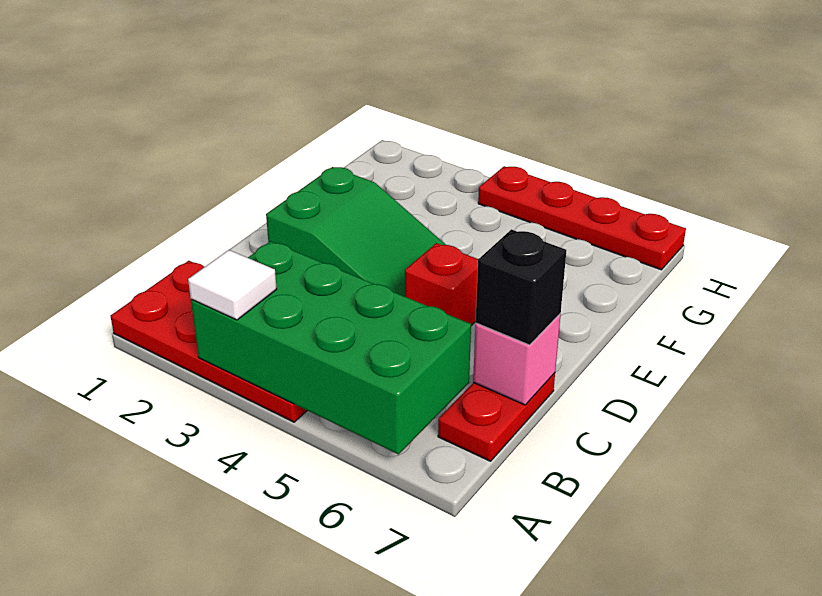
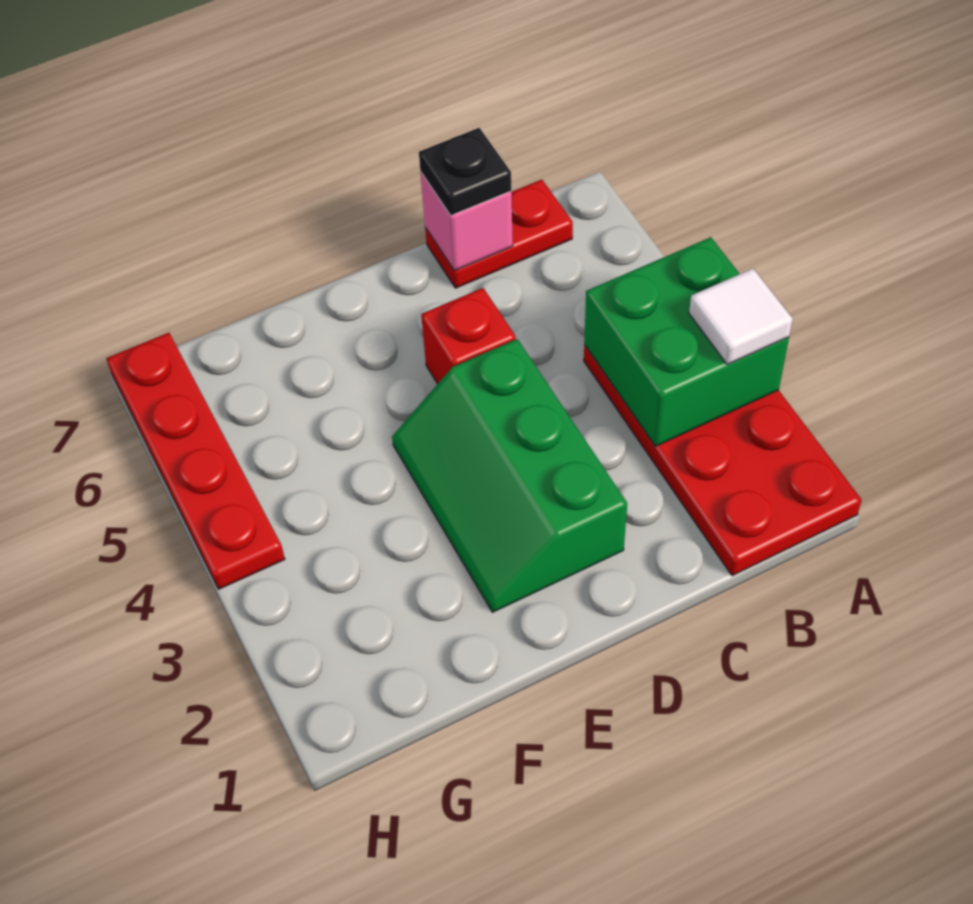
green brick A3:B6 level 2 -> green brick A3:B4 level 2
black brick C7 level 3 -> black plate C7 level 3
green slope D2:E4 level 1 top 2 -> green slope D2:E4 level 1 top D

